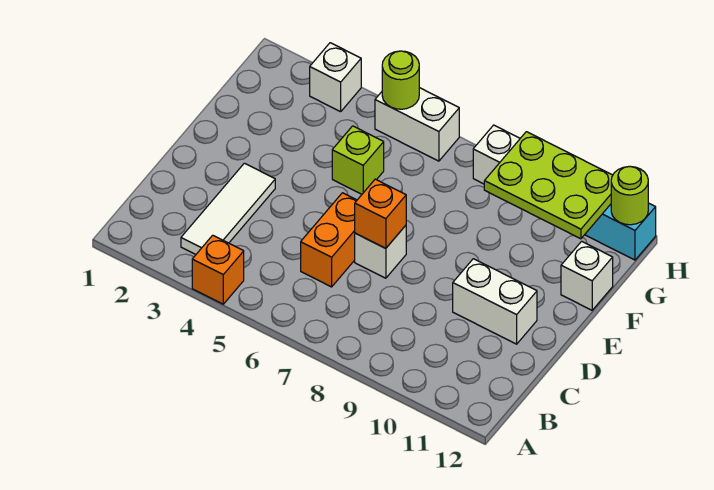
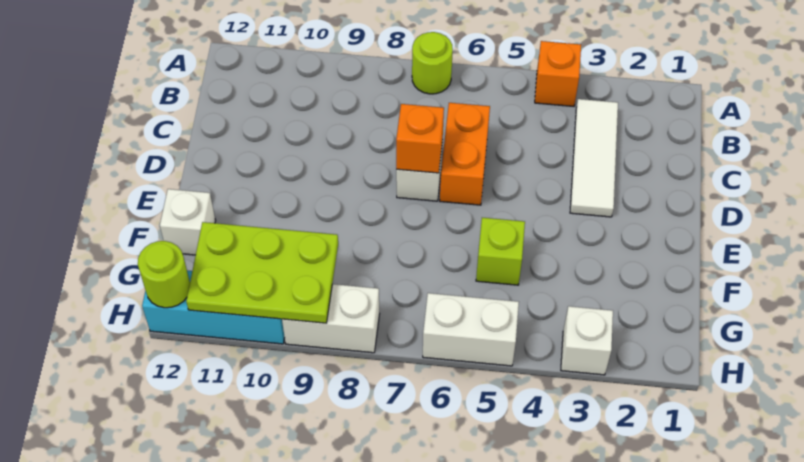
white brick D10:D11 level 1 -> none
lime round brick H5 level 2 -> lime round brick A7 level 1

